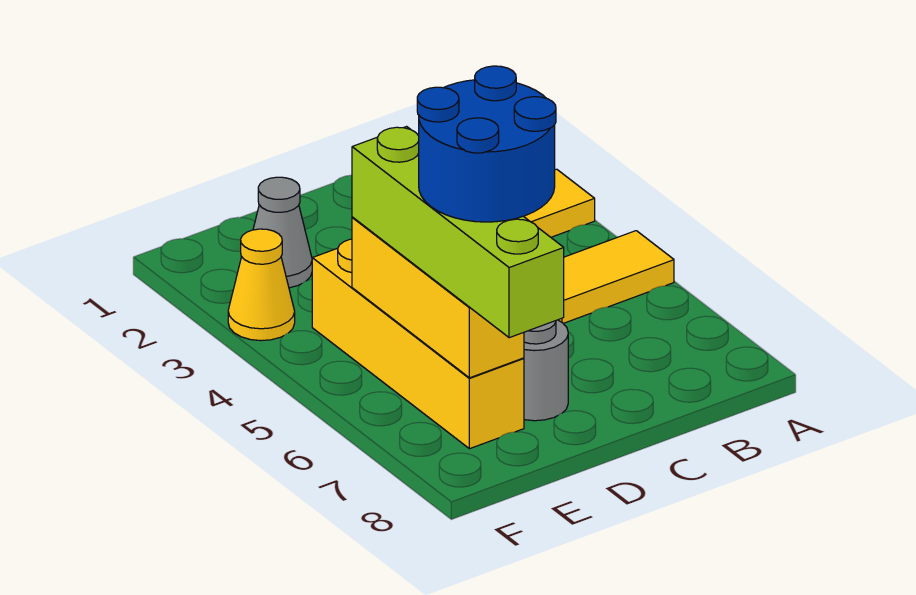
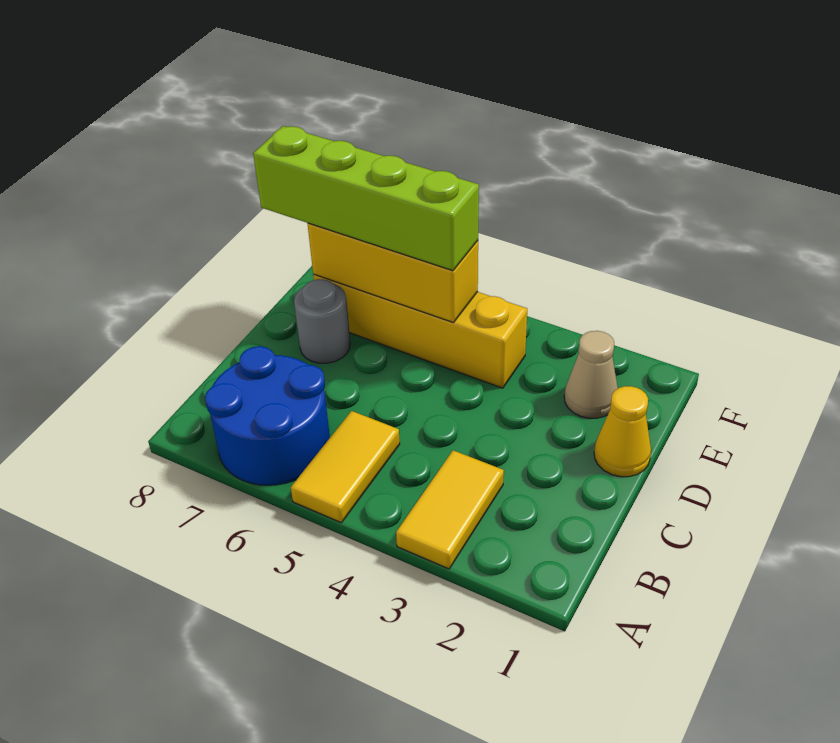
blue round brick D6:E7 level 4 -> blue round brick A6:B7 level 1
grey cone E2 level 1 -> tan cone E2 level 1
yellow cone F3 level 1 -> yellow cone D1 level 1

